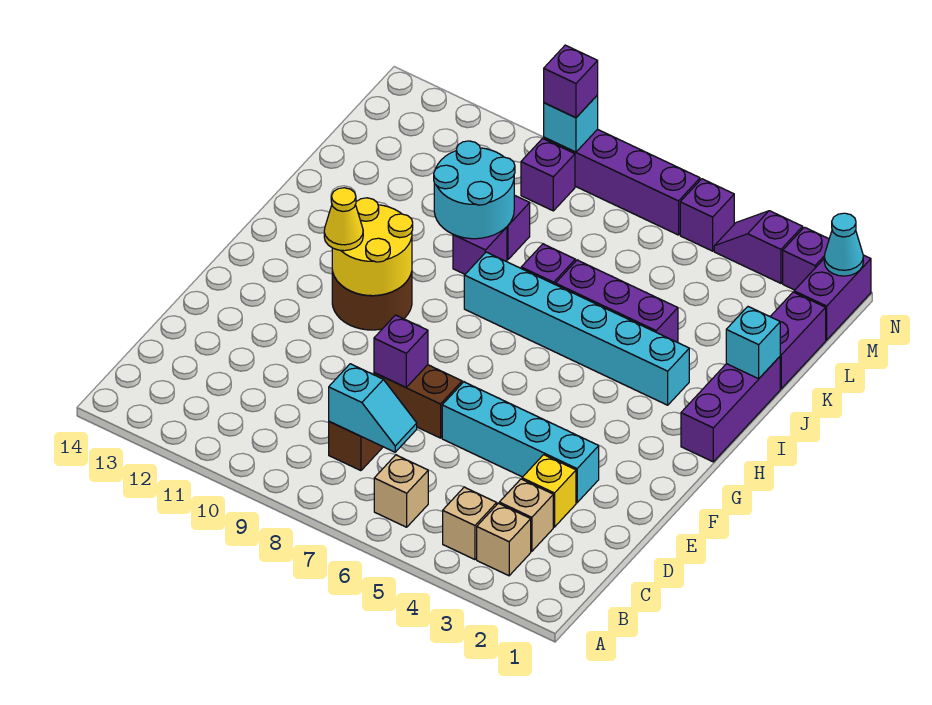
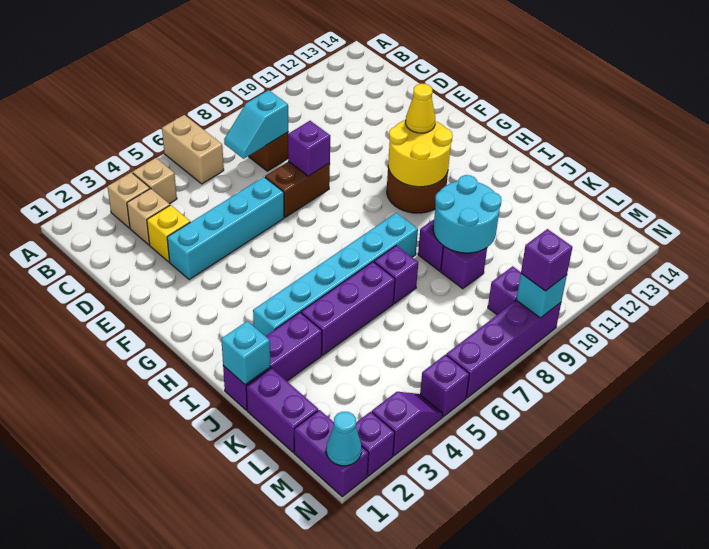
tan brick B6 level 1 -> tan brick A6:B6 level 1
purple brick H1:J1 level 1 -> purple brick J1:J3 level 1

